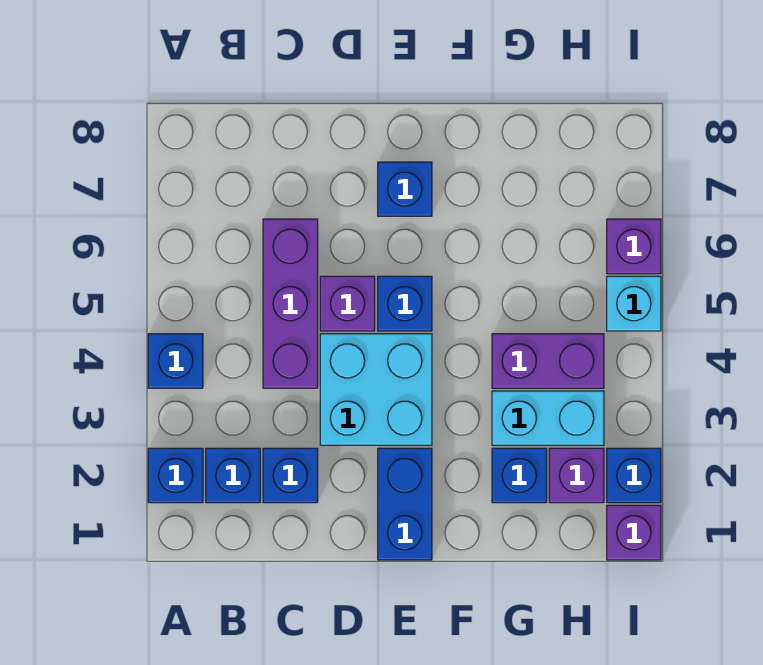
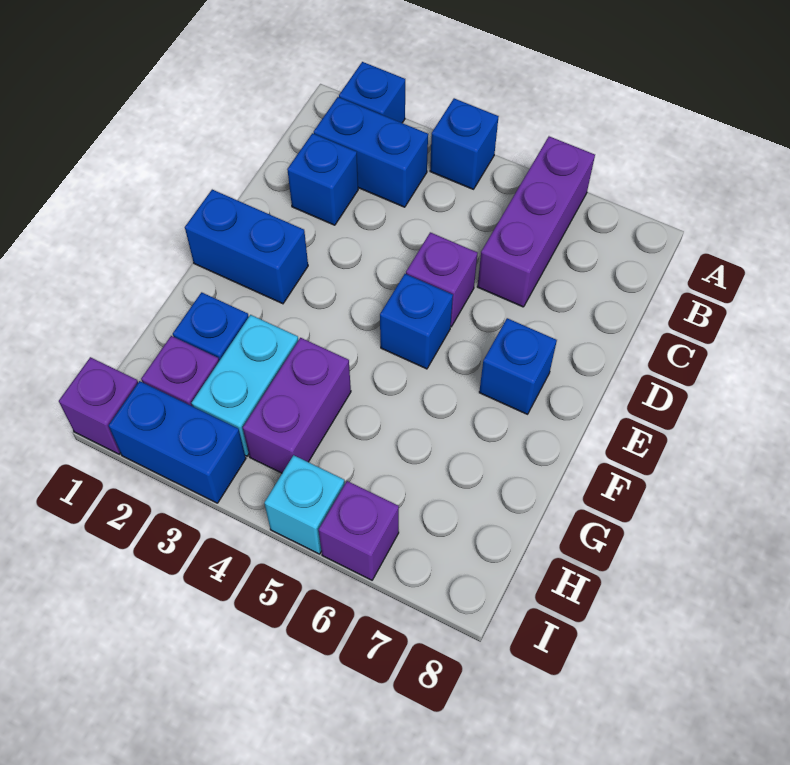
blue brick B2 level 1 -> blue brick B2:B3 level 1
purple brick C4:C6 level 1 -> purple brick A6:C6 level 1
cyan brick D3:E4 level 1 -> none
blue brick I2 level 1 -> blue brick I2:I3 level 1

